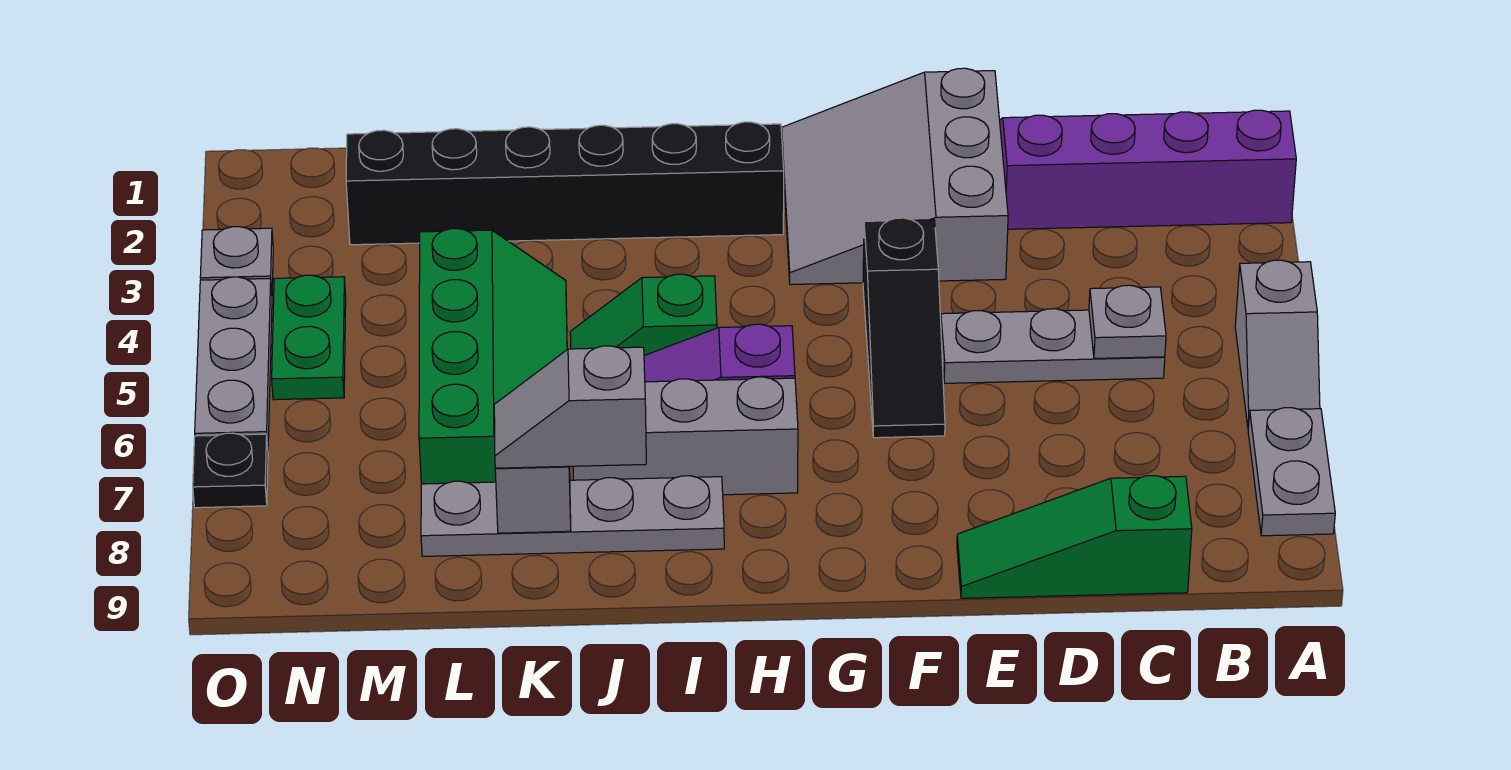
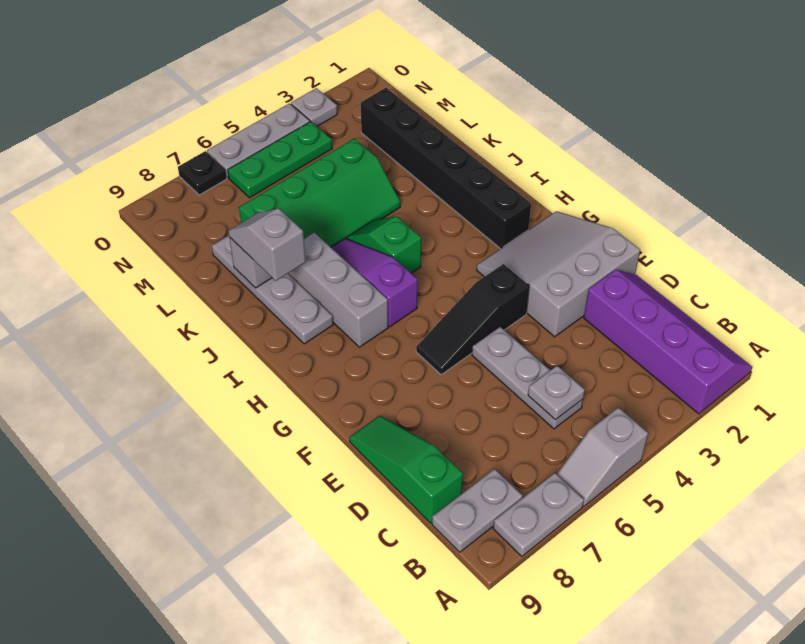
none -> grey plate B8:B9 level 1
green plate N4:N5 level 1 -> green plate N4:N6 level 1

